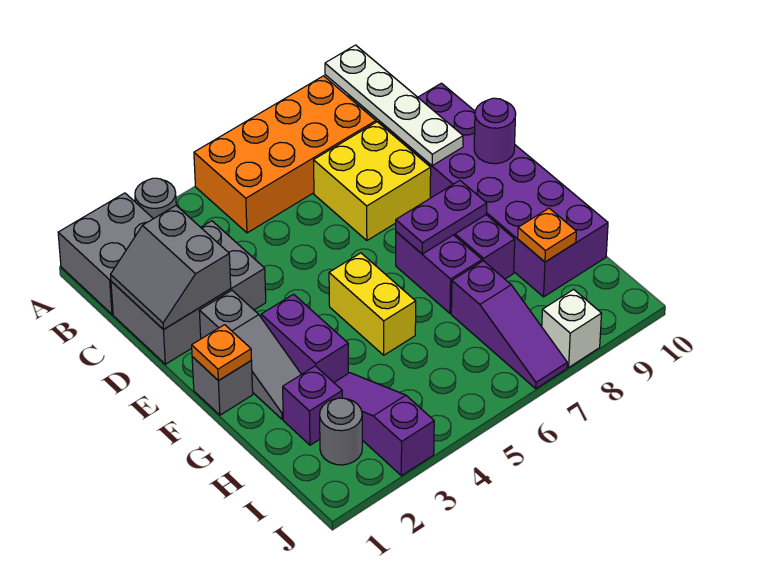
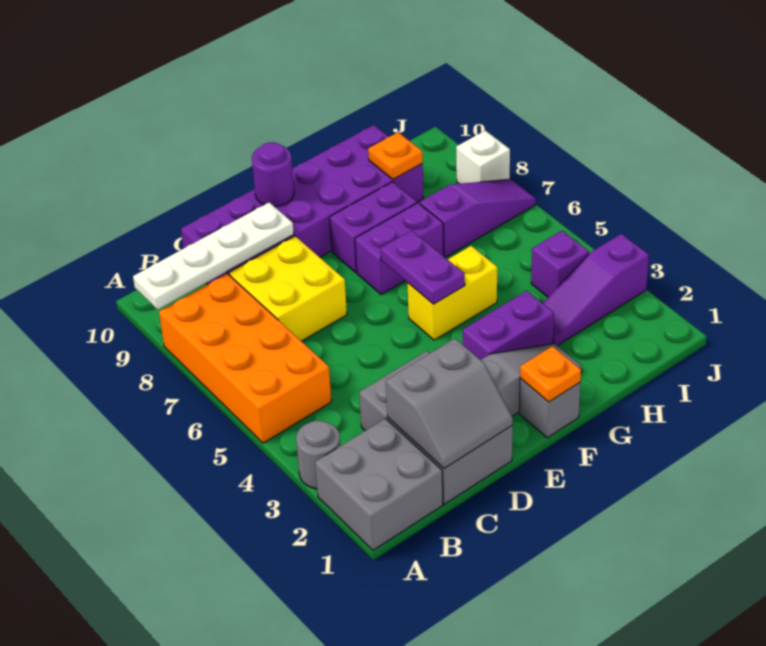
purple plate F7:F8 level 2 -> purple plate F5:F6 level 2
purple brick H2 level 1 -> purple brick I4 level 1
grey round brick I2 level 1 -> none

